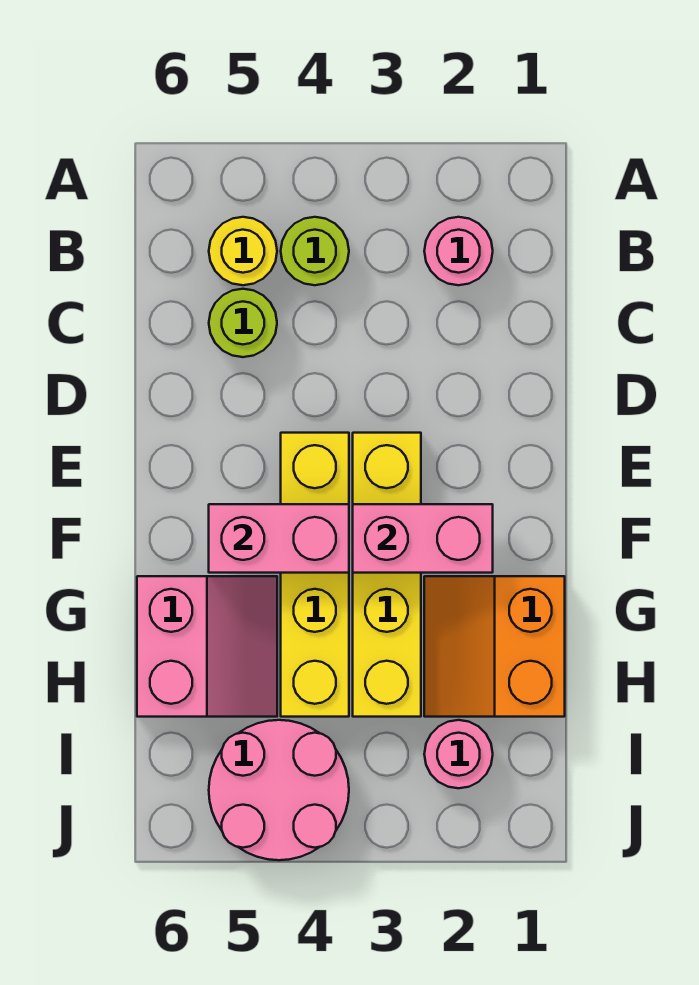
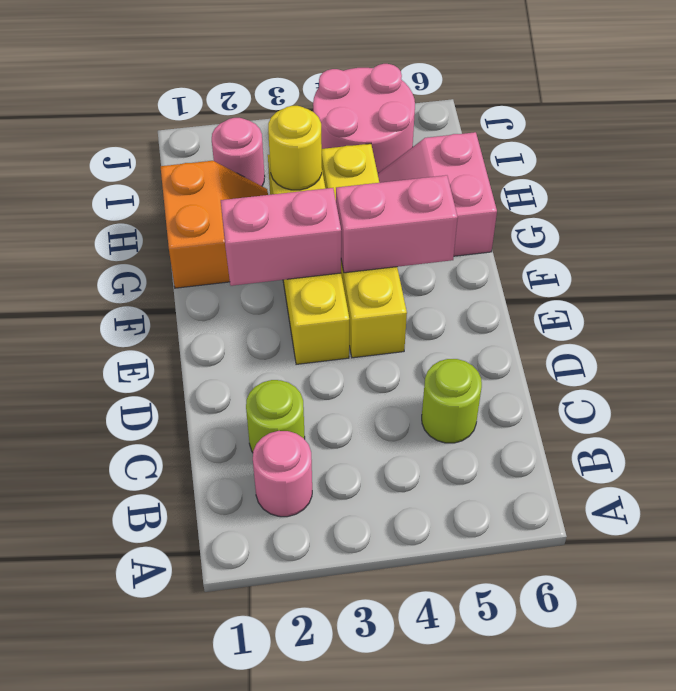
lime round brick B4 level 1 -> lime round brick C2 level 1
yellow round brick B5 level 1 -> yellow round brick H3 level 2

